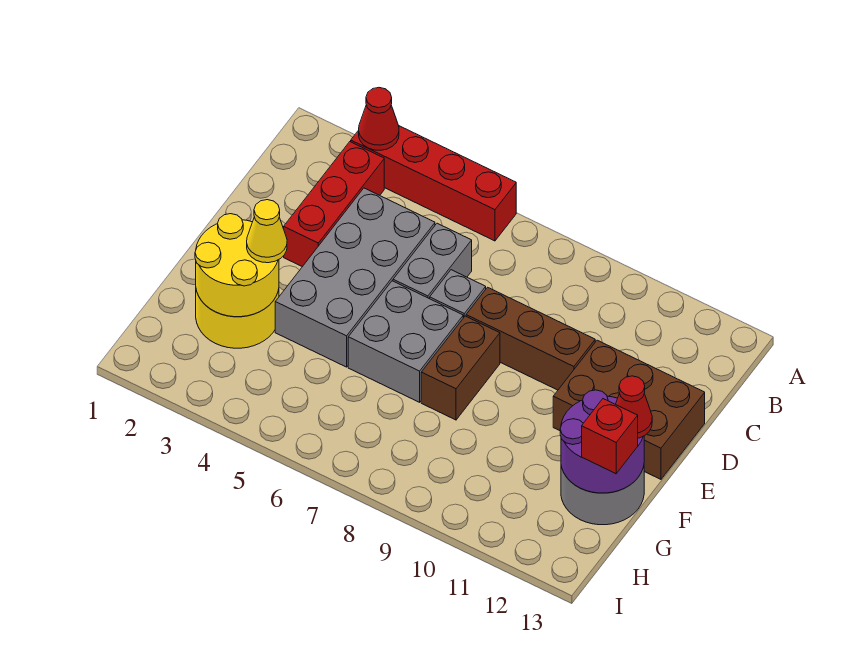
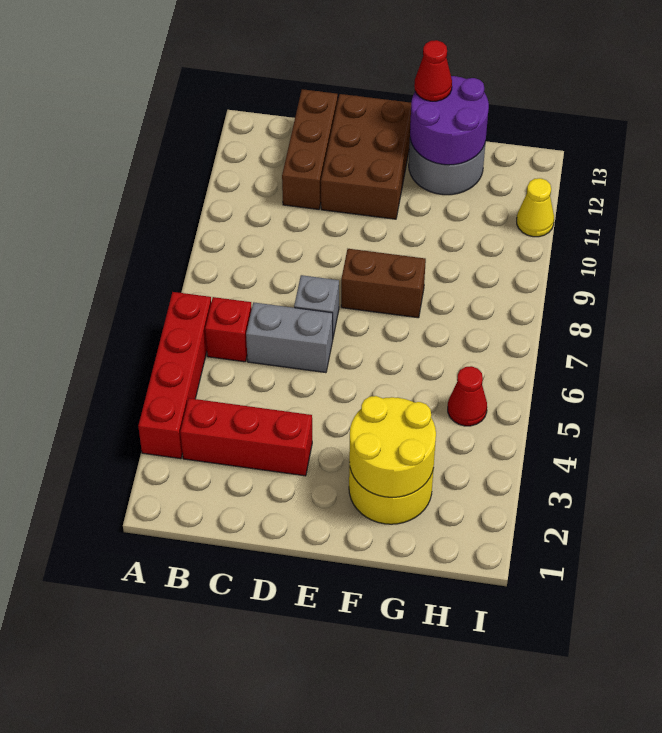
red cone A3 level 2 -> red cone H5 level 1
grey brick C4:F5 level 1 -> none
brown brick D8:D10 level 1 -> brown brick C11:C13 level 1
grey brick E6:F7 level 1 -> none
yellow cone F3 level 3 -> yellow cone I11 level 1
red brick G13 level 3 -> red brick B6 level 1

